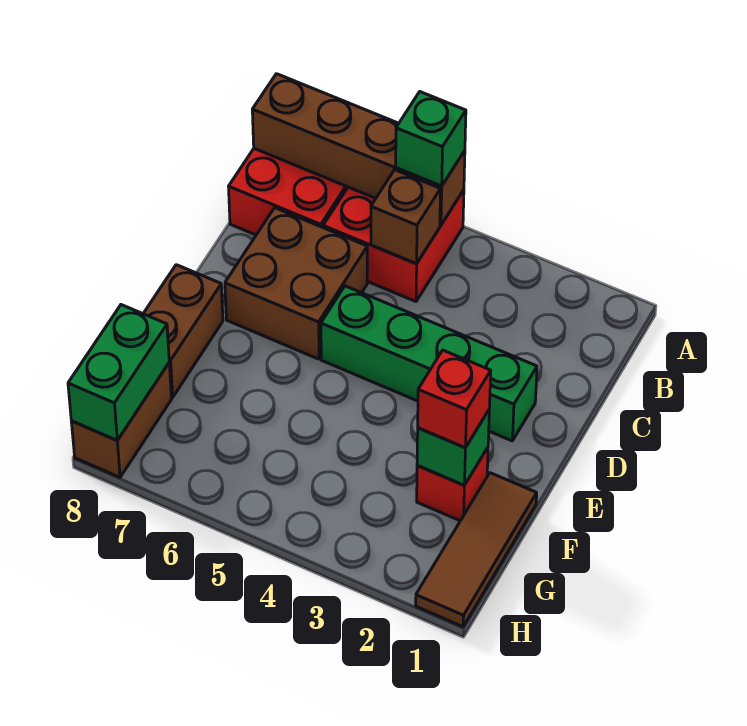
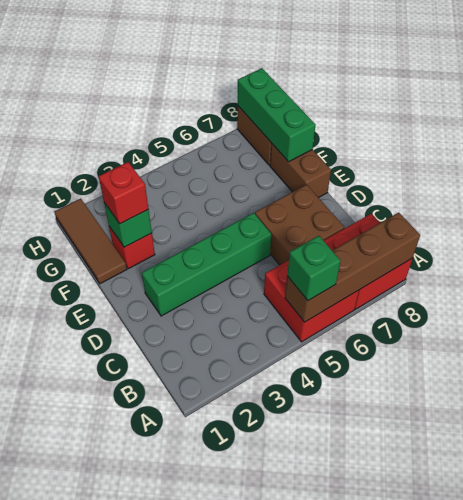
brown brick B5 level 2 -> none
green brick G8:H8 level 2 -> green brick F8:H8 level 2

